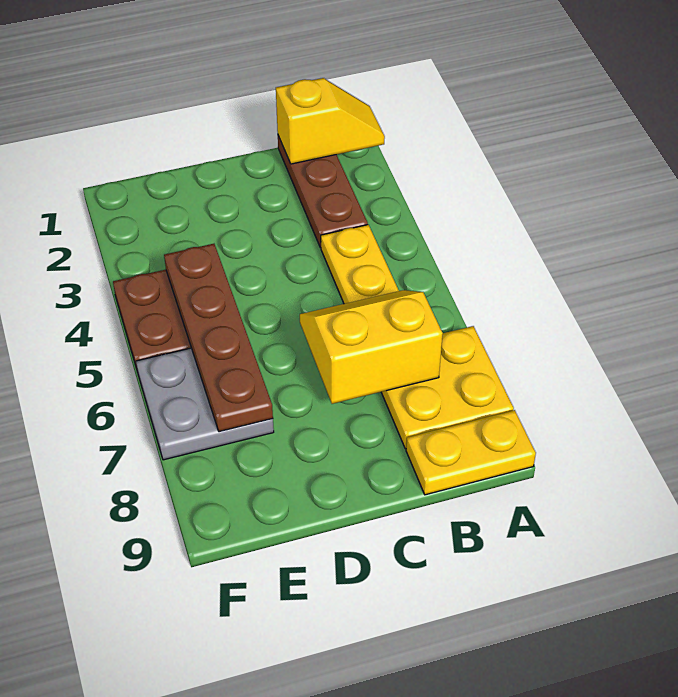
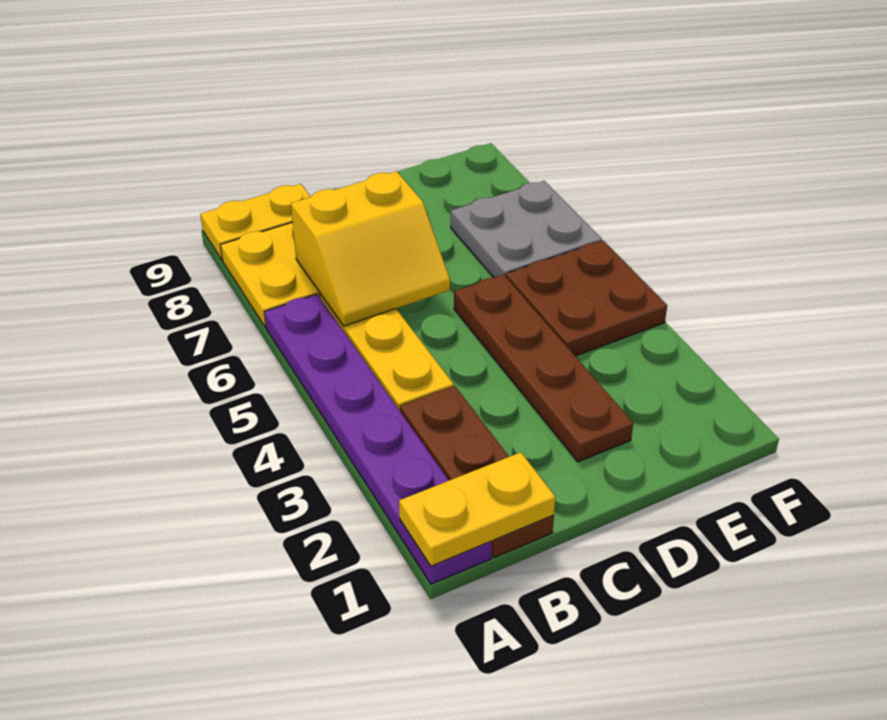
none -> purple plate A1:A6 level 1
yellow slope A1:B1 level 2 top B -> yellow plate A1:B1 level 2
brown plate E4:E7 level 2 -> brown plate D2:D5 level 1

